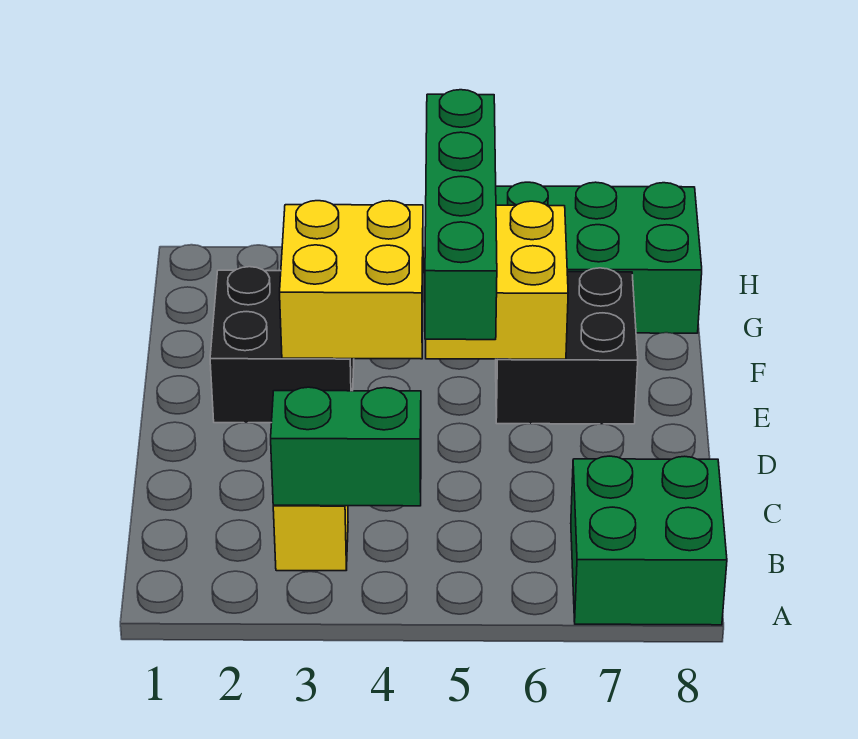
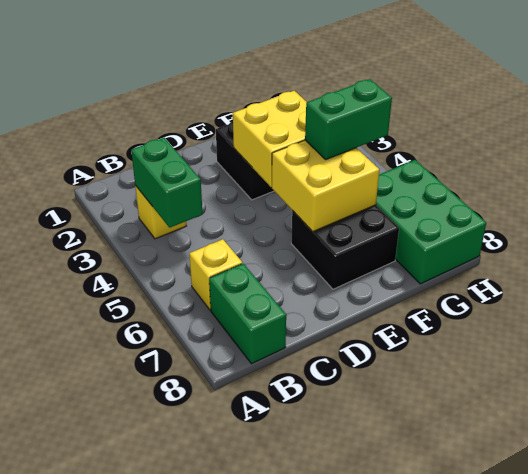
green brick A7:B8 level 1 -> green brick B7:B8 level 1
none -> yellow brick B6 level 1
green brick D5:G5 level 3 -> green brick F5:G5 level 3

